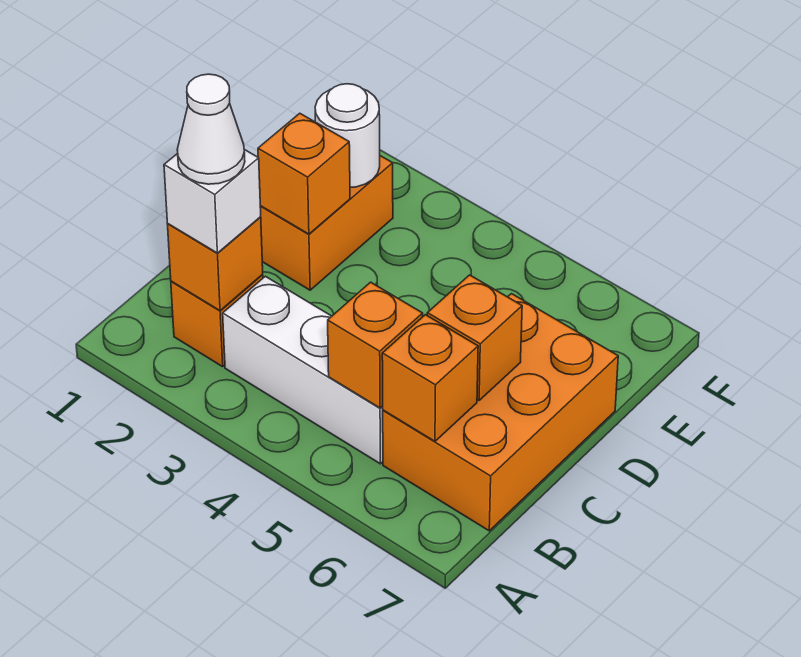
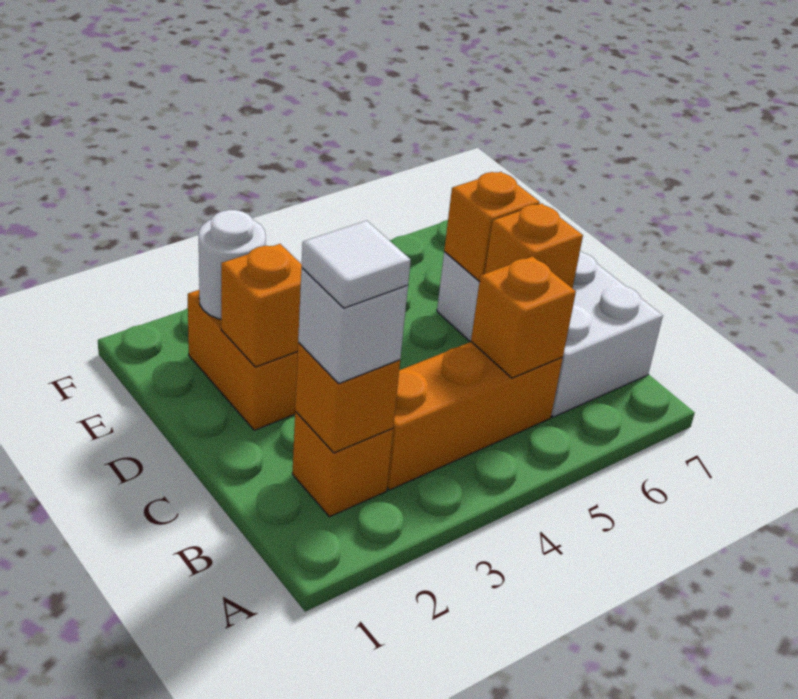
white cone B2 level 4 -> white tile B2 level 4
white brick B3:B5 level 1 -> orange brick B3:B5 level 1
orange brick B6:D7 level 1 -> white brick B6:D7 level 1
orange brick B6 level 2 -> orange brick D6 level 2

